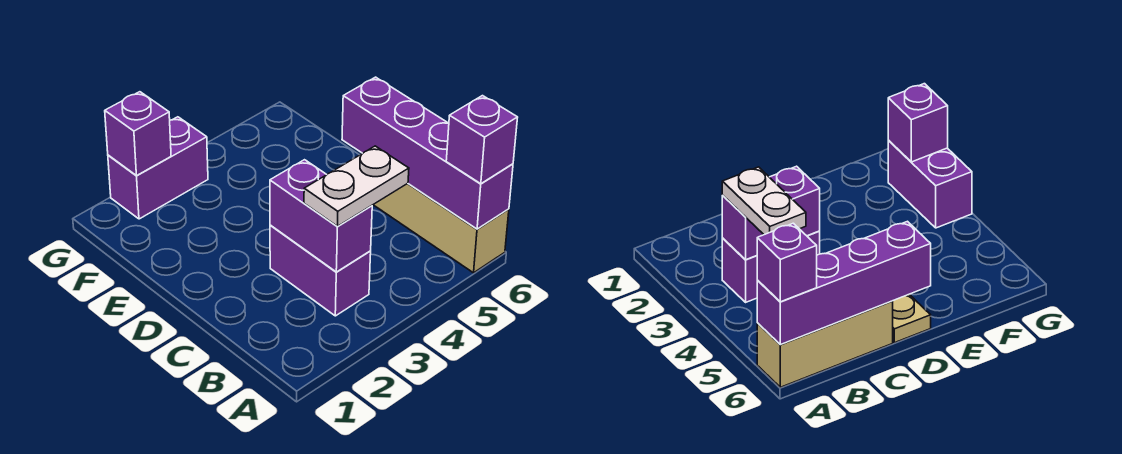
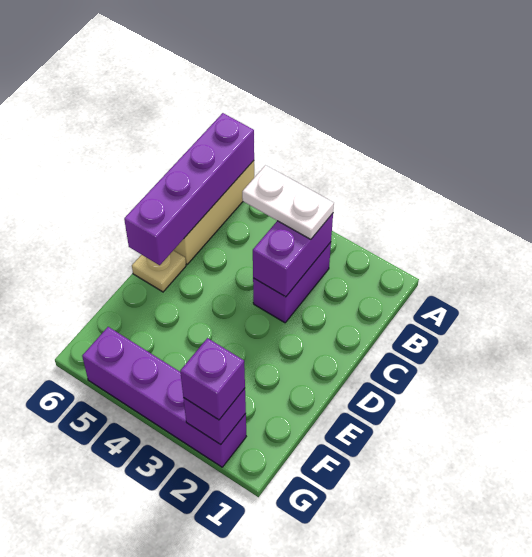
purple brick A6 level 3 -> purple brick G2 level 3
purple brick G2:G3 level 1 -> purple brick G2:G5 level 1

